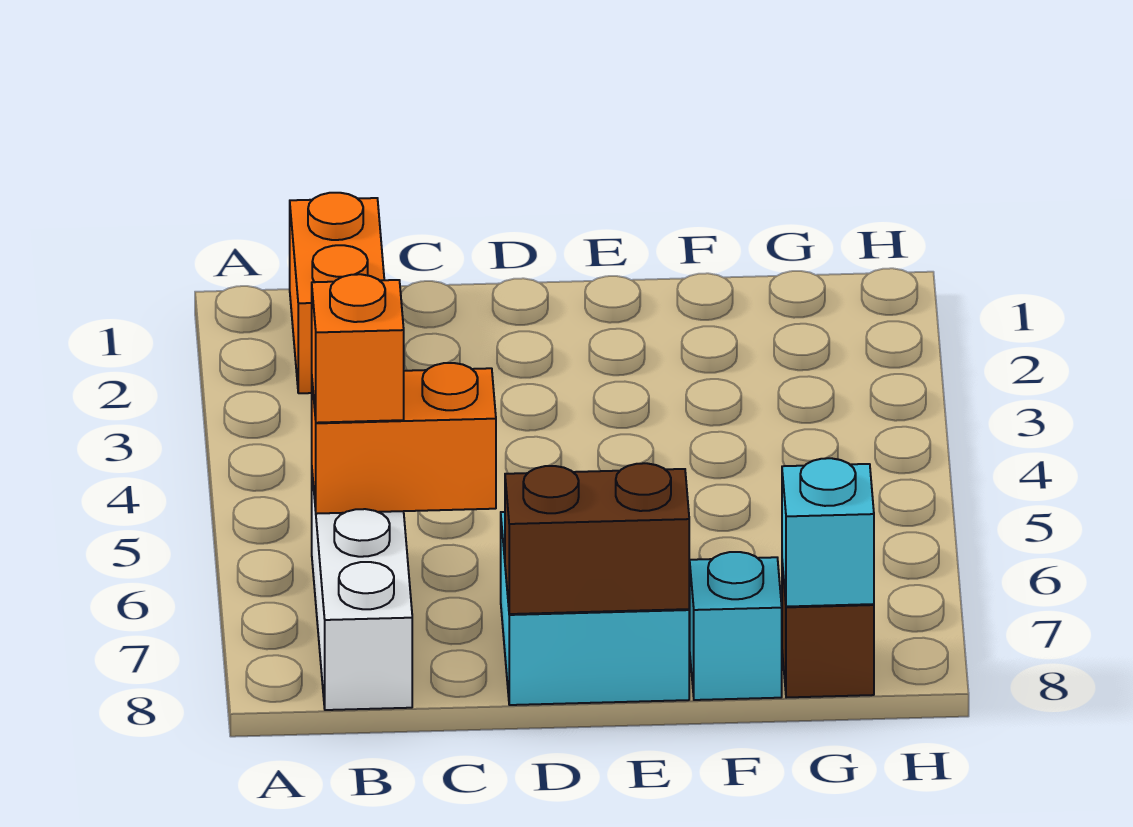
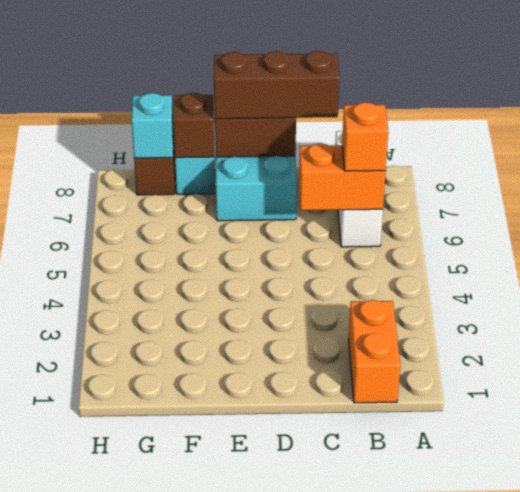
none -> brown brick C8:E8 level 3
none -> brown brick F8 level 2

